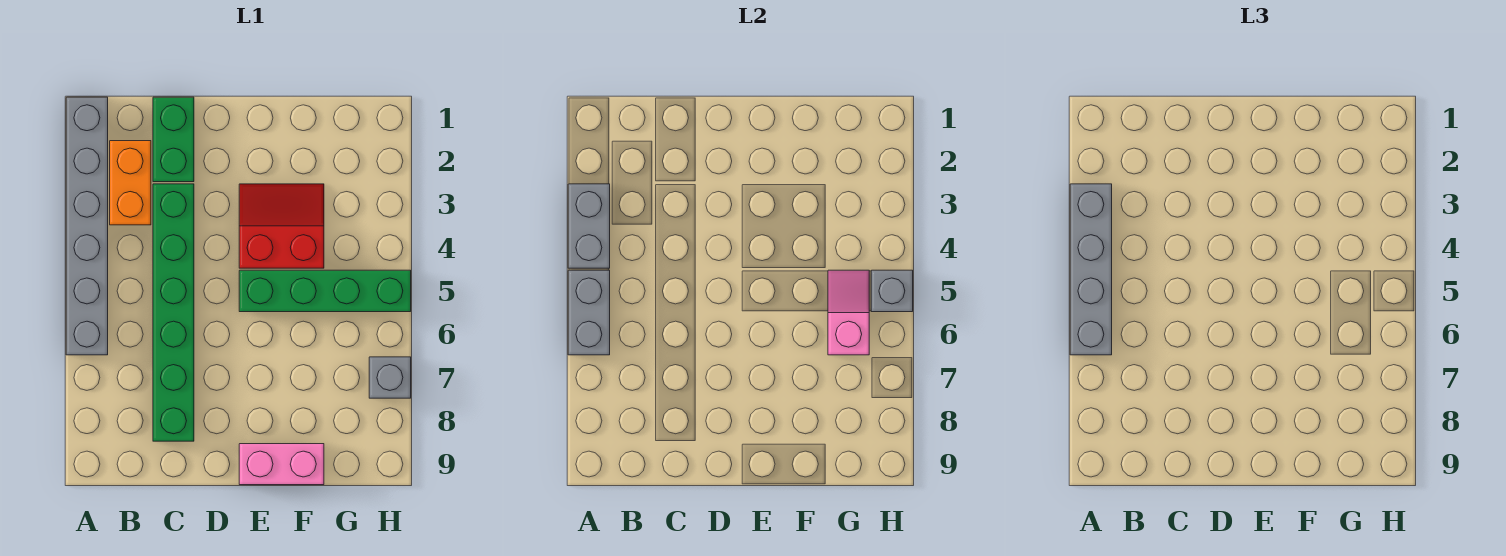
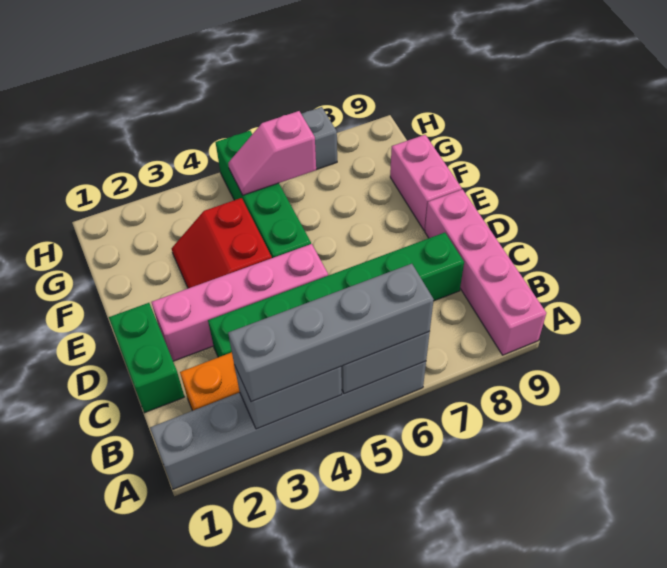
none -> pink brick A9:D9 level 1
green brick C1:C2 level 1 -> green brick C1:D1 level 1
none -> pink brick D2:D5 level 1
grey brick H5 level 2 -> none

